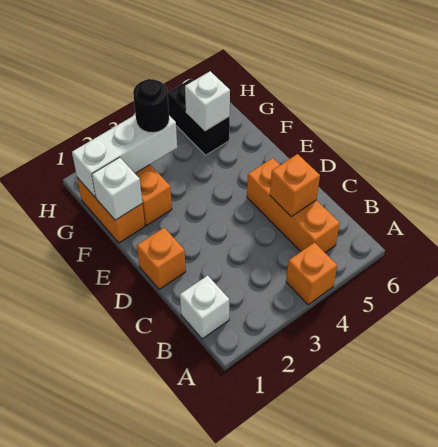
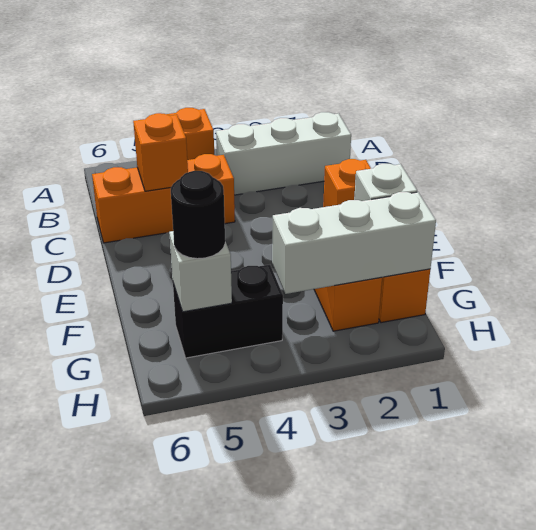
white brick B1 level 1 -> white brick B1:B3 level 1
orange brick B5:D5 level 1 -> orange brick C4:C6 level 1
black round brick G3 level 3 -> black round brick G5 level 3
black brick G5:H5 level 1 -> black brick G4:G5 level 1

